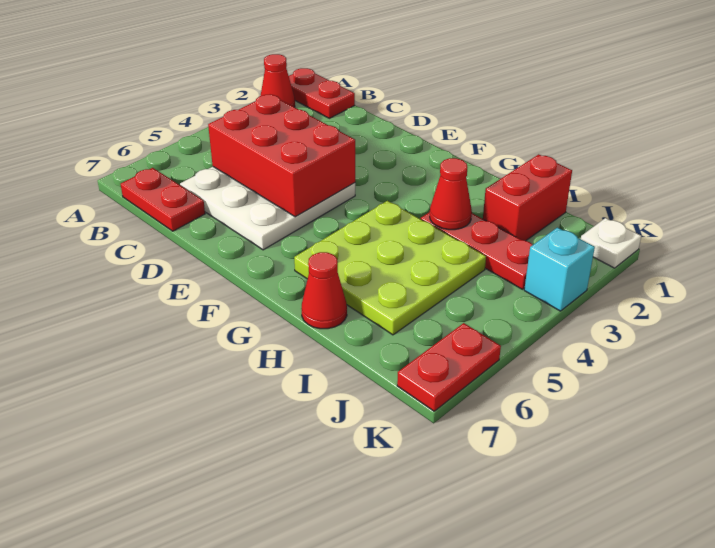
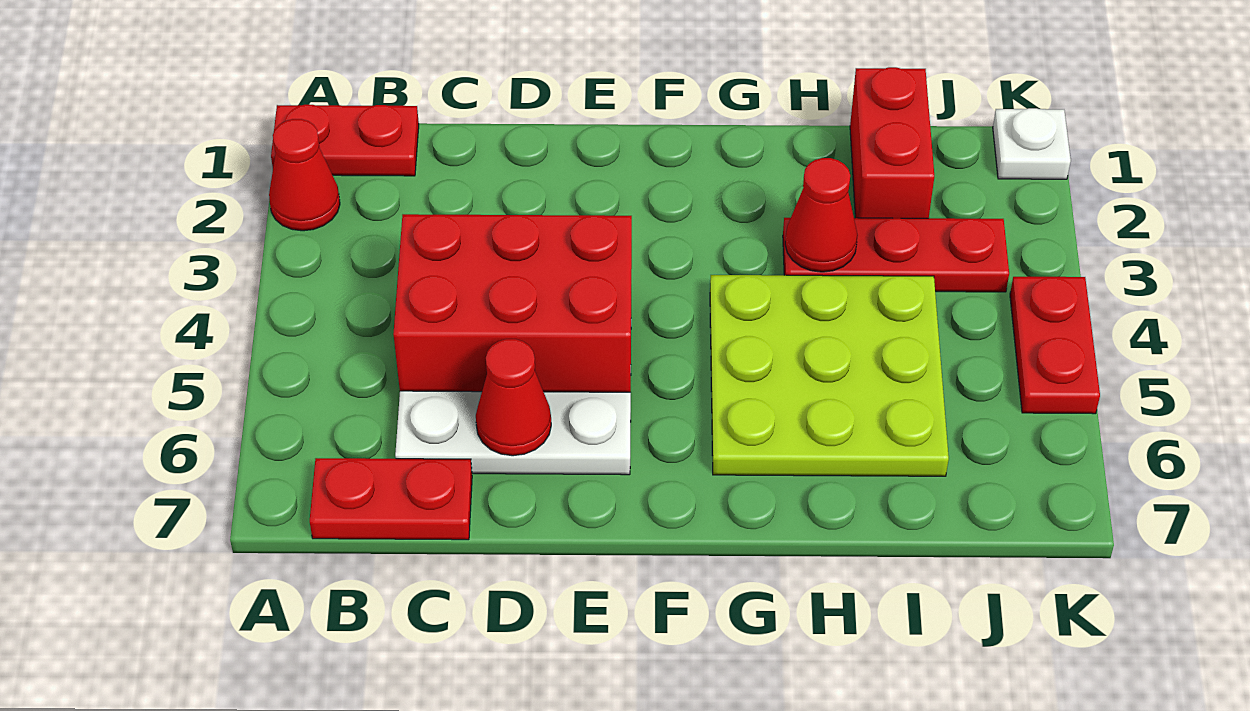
red cone H7 level 1 -> red cone D6 level 2
cyan brick K3 level 1 -> none
red plate K6:K7 level 1 -> red plate K4:K5 level 1

